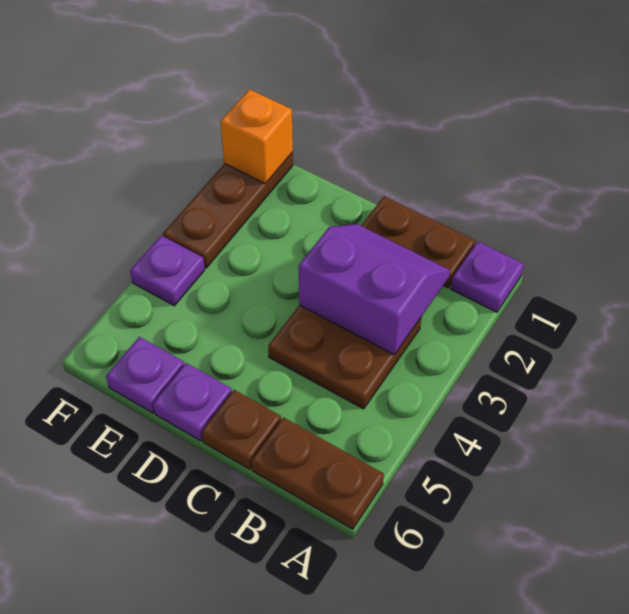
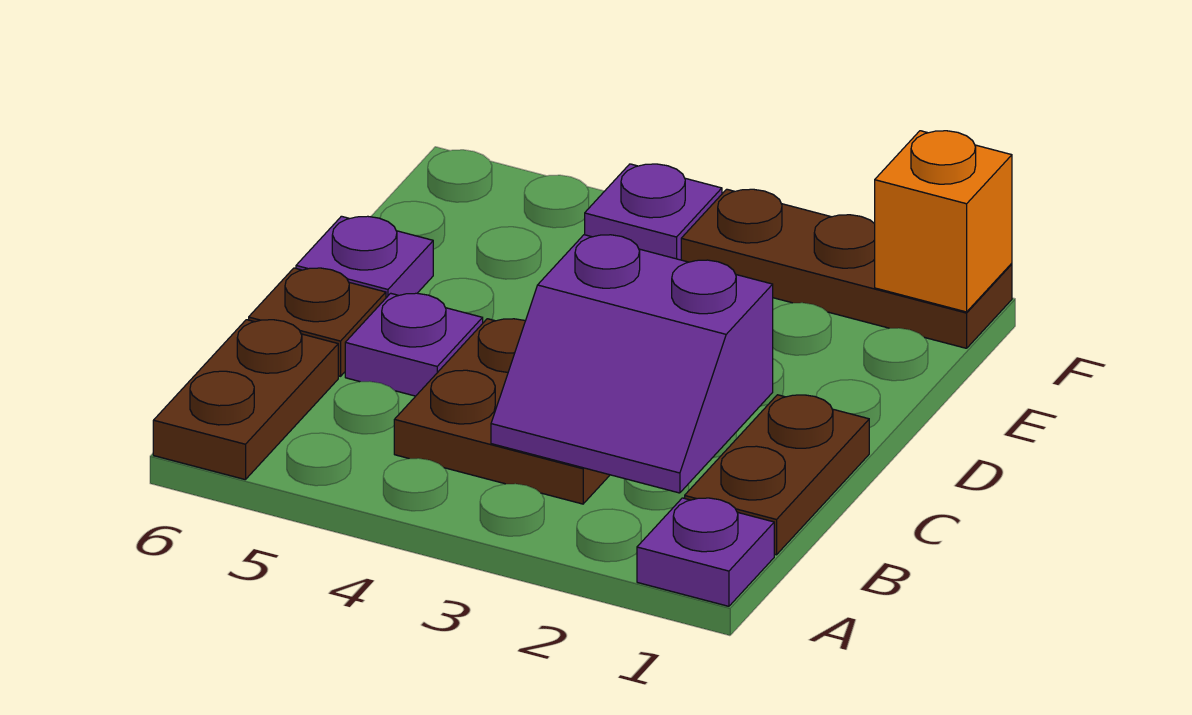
purple slope B2:C3 level 2 top 3 -> purple slope B2:C3 level 2 top C
purple plate E6 level 1 -> purple plate C5 level 1

